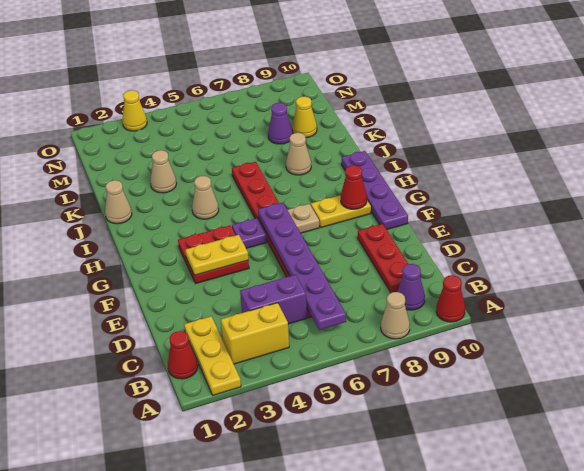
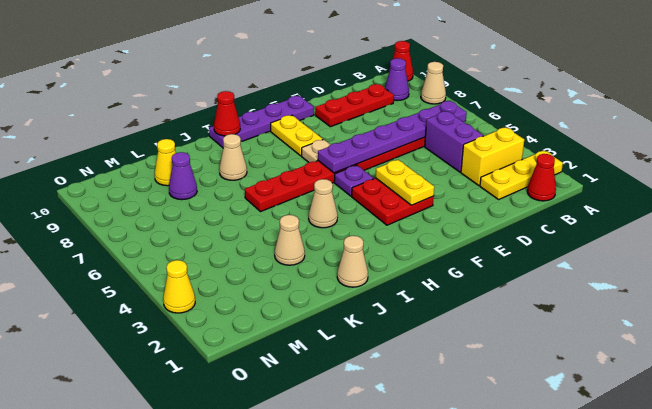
yellow brick B3:B4 level 1 -> yellow brick B3:C3 level 1
red cone G9 level 2 -> red cone I10 level 2

